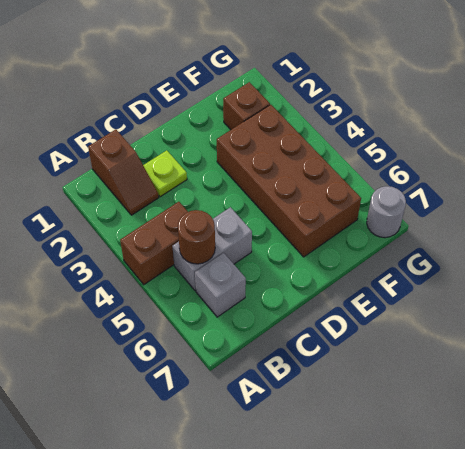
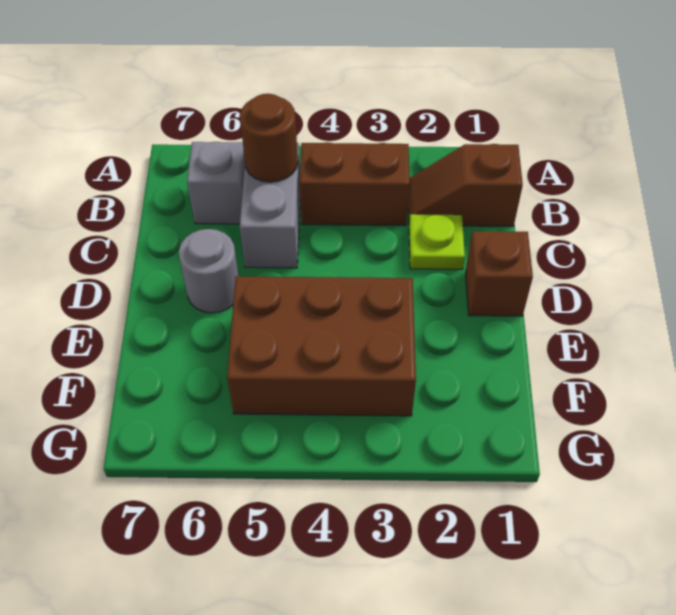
brown brick A4:B4 level 1 -> brown brick B3:B4 level 1
brown brick E3:F6 level 1 -> brown brick E3:F5 level 1
brown brick F2 level 1 -> brown brick D1 level 1
grey round brick G7 level 1 -> grey round brick D6 level 1

